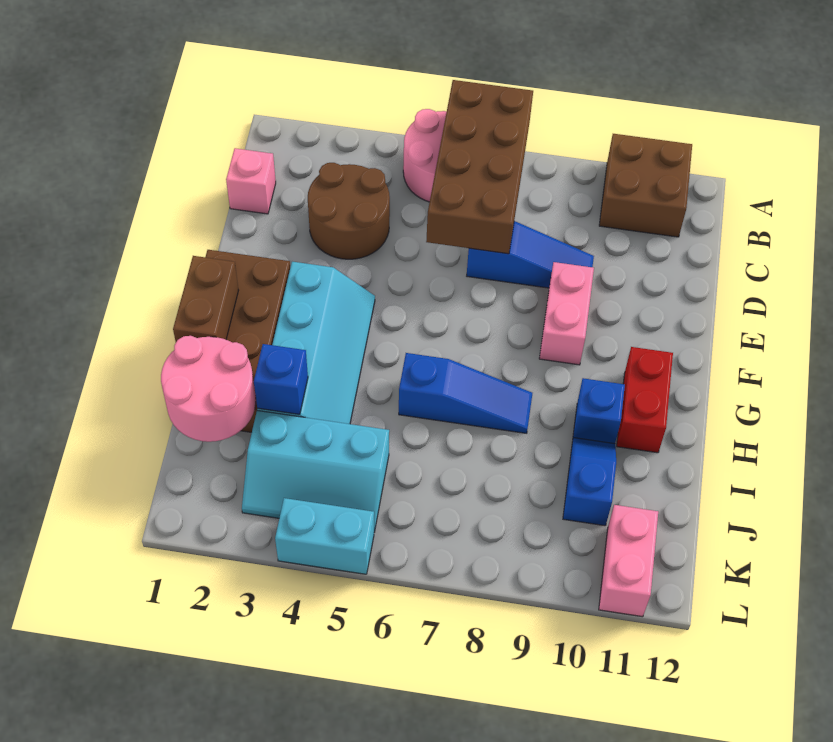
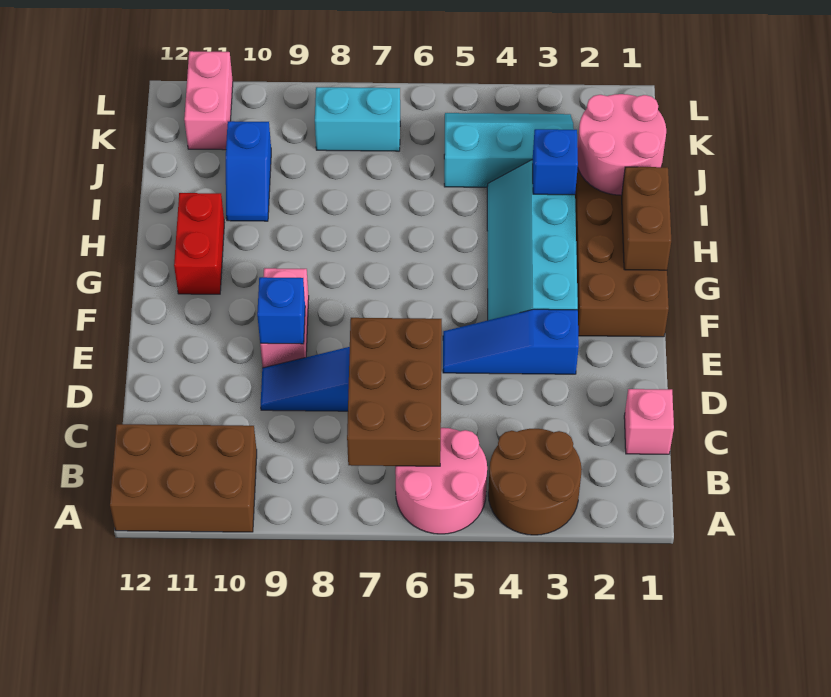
brown brick A6:D7 level 2 -> brown brick B6:D7 level 2
brown brick A10:B11 level 1 -> brown brick A10:B12 level 1
brown round brick C3:D4 level 1 -> brown round brick A3:B4 level 1
blue slope H6:H8 level 1 top 6 -> blue slope E3:E5 level 1 top 3
blue brick H10 level 1 -> blue brick E9 level 2
cyan brick L4:L5 level 1 -> cyan brick K7:K8 level 1

